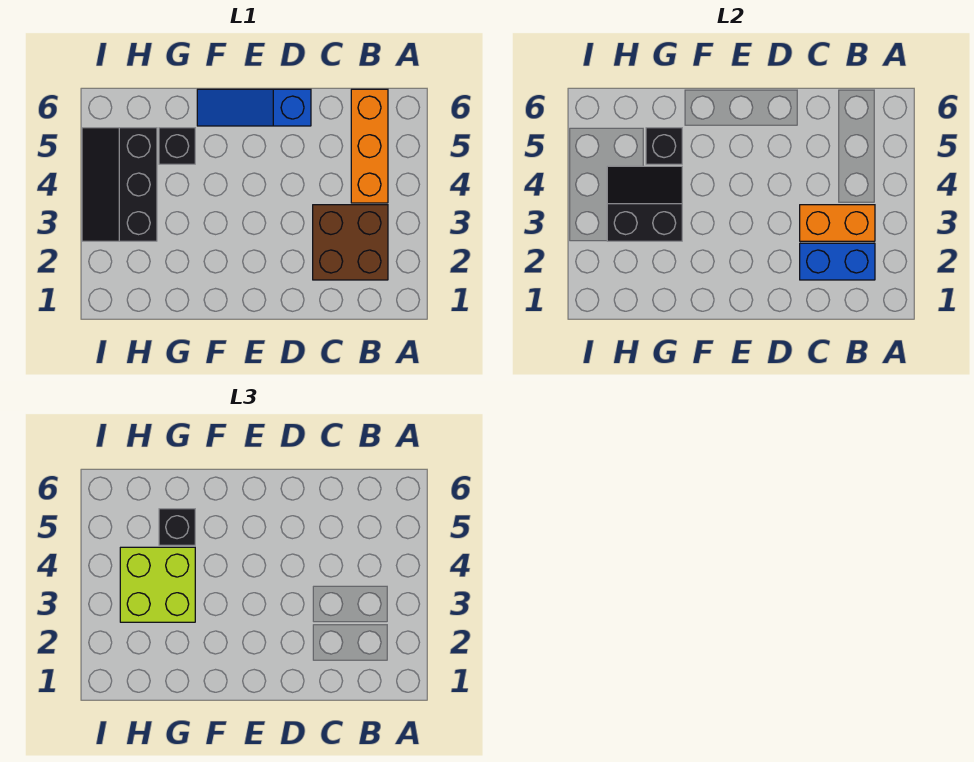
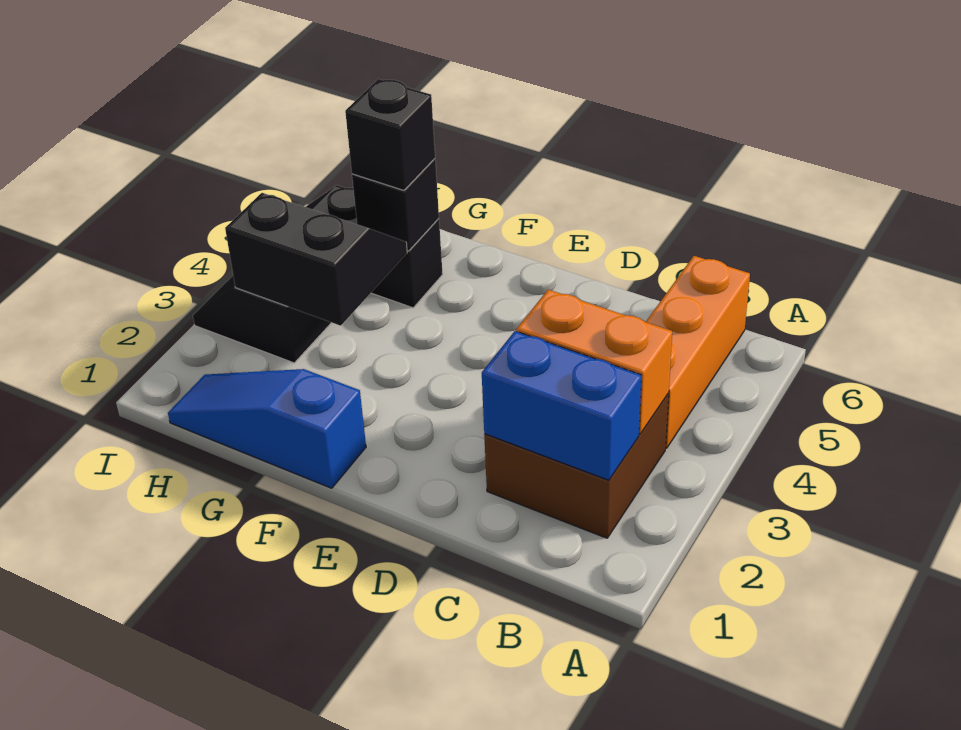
blue slope D6:F6 level 1 top D -> blue slope F1:H1 level 1 top F
lime brick G3:H4 level 3 -> none

